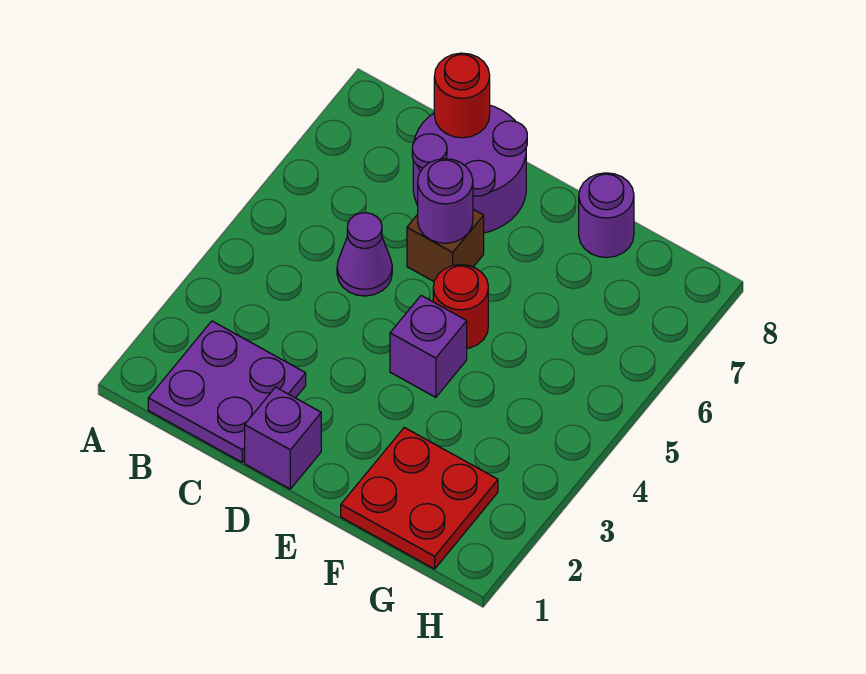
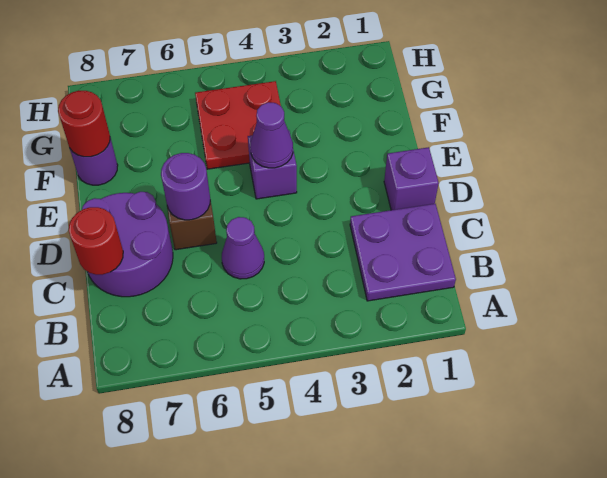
none -> purple cone E4 level 2
red round brick E5 level 1 -> red round brick F8 level 2
red plate F1:G2 level 1 -> red plate F4:G5 level 1

